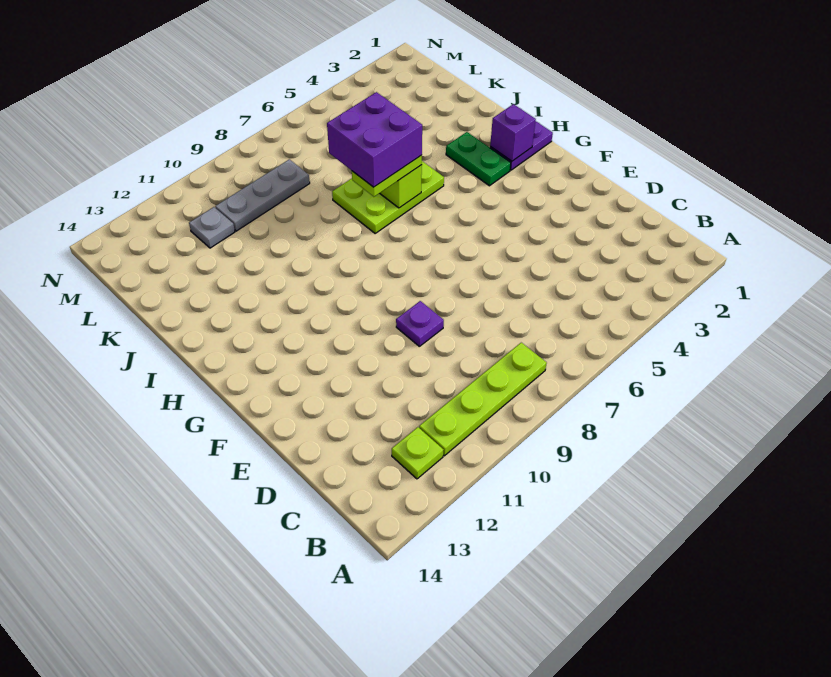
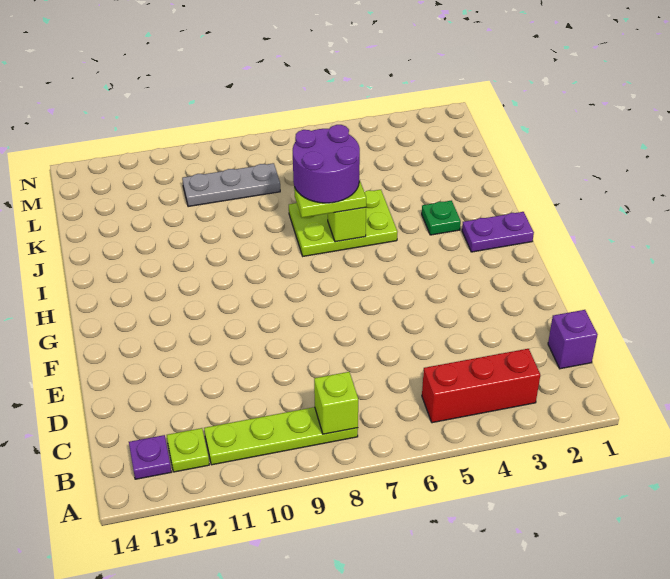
none -> red brick B3:B5 level 1
none -> lime brick B8 level 2
purple plate E9 level 1 -> purple plate B13 level 1
purple brick H2 level 2 -> purple brick C1 level 1
green plate H3:I3 level 1 -> green plate I3 level 1
purple brick I6:J7 level 4 -> purple round brick I6:J7 level 4
grey plate L11 level 1 -> none

